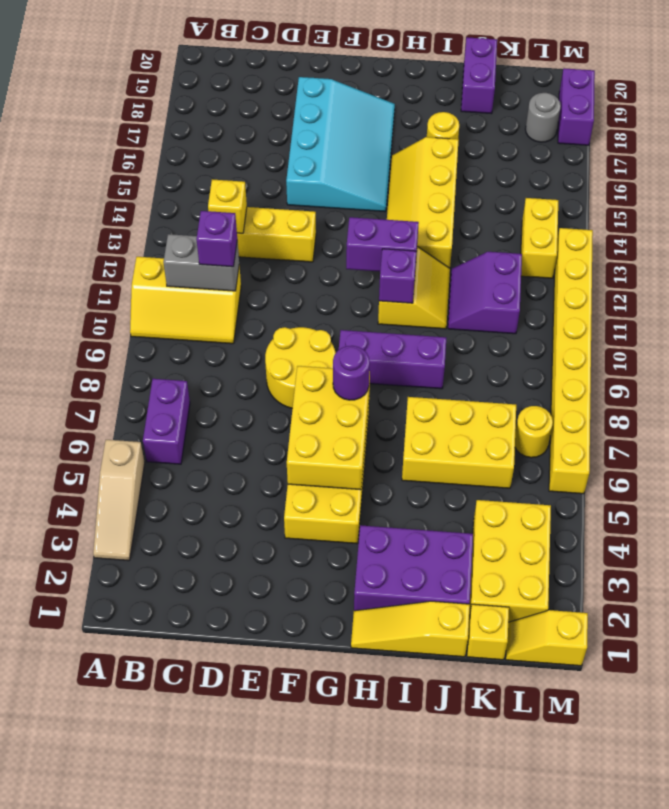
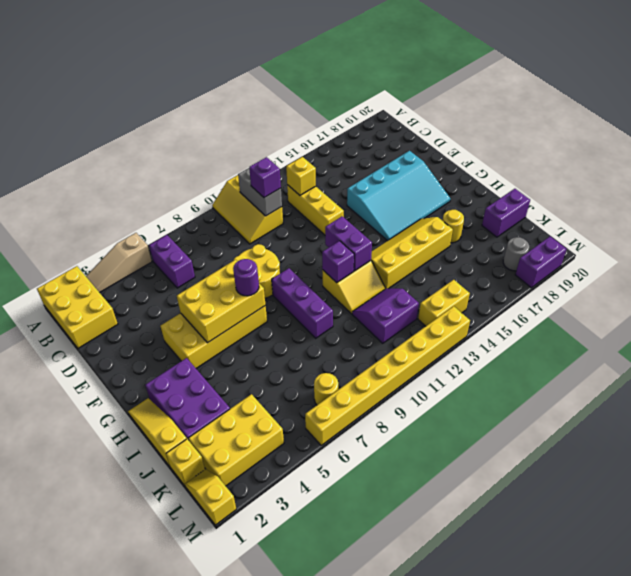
purple brick B6:B7 level 1 -> purple brick B6:C6 level 1
yellow brick I6:K7 level 1 -> yellow brick A1:C2 level 1

